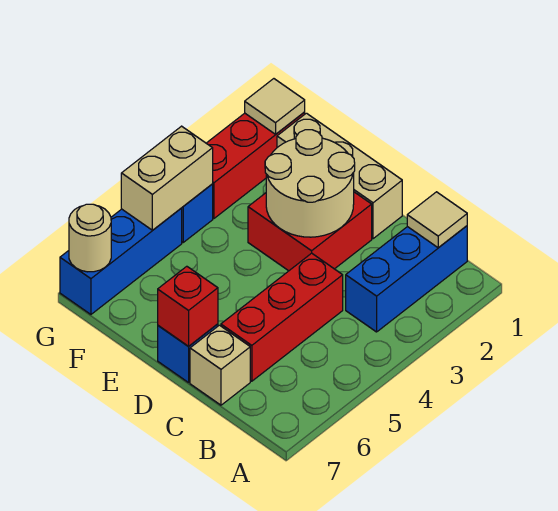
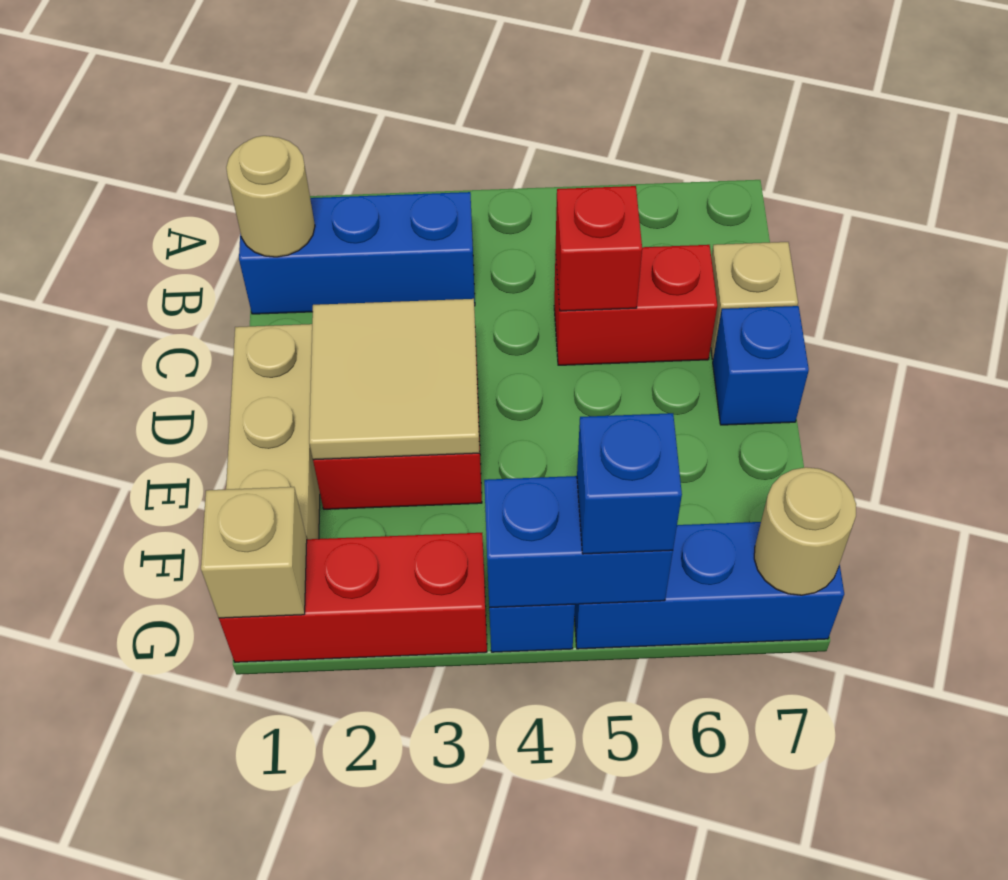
tan tile B1 level 2 -> tan round brick B1 level 2
red brick C4:C6 level 1 -> red brick C5:C6 level 1
tan round brick D2:E3 level 2 -> tan tile D2:E3 level 2
red brick D7 level 2 -> red brick C5 level 2
tan tile G1 level 2 -> tan brick G1 level 2
tan brick G4:G5 level 2 -> blue brick G4:G5 level 2
none -> blue brick G5 level 3

